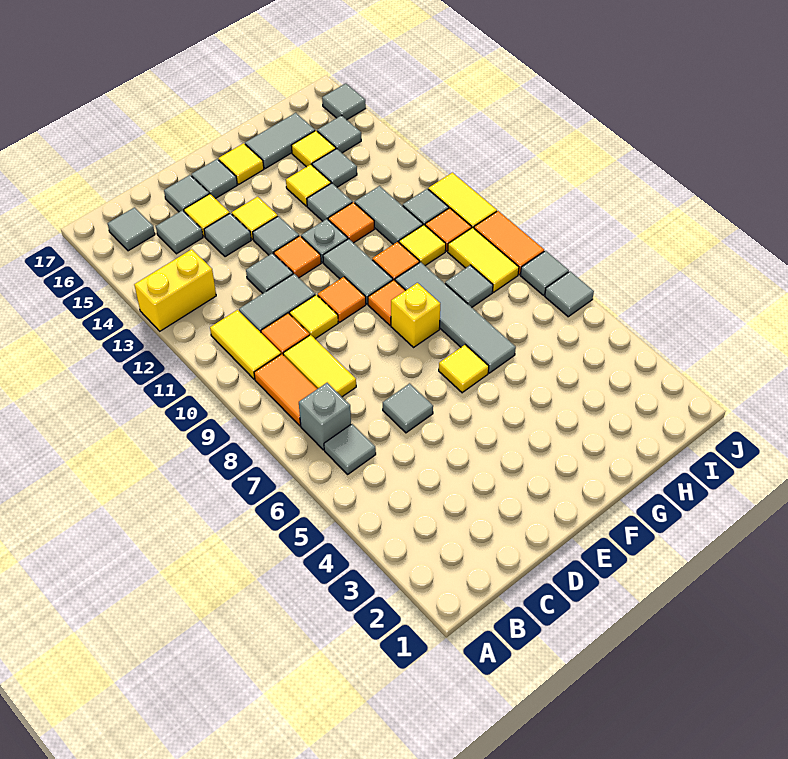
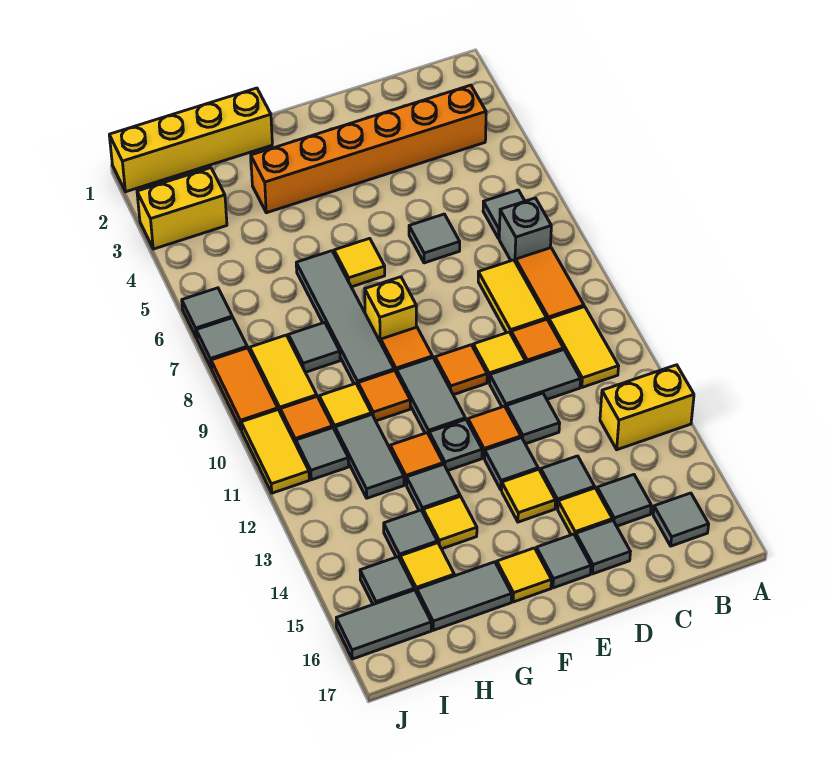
none -> orange brick B3:G3 level 1
none -> yellow brick G1:J1 level 1
none -> yellow brick I3:J3 level 1
grey tile J16 level 1 -> grey tile I16:J16 level 1

